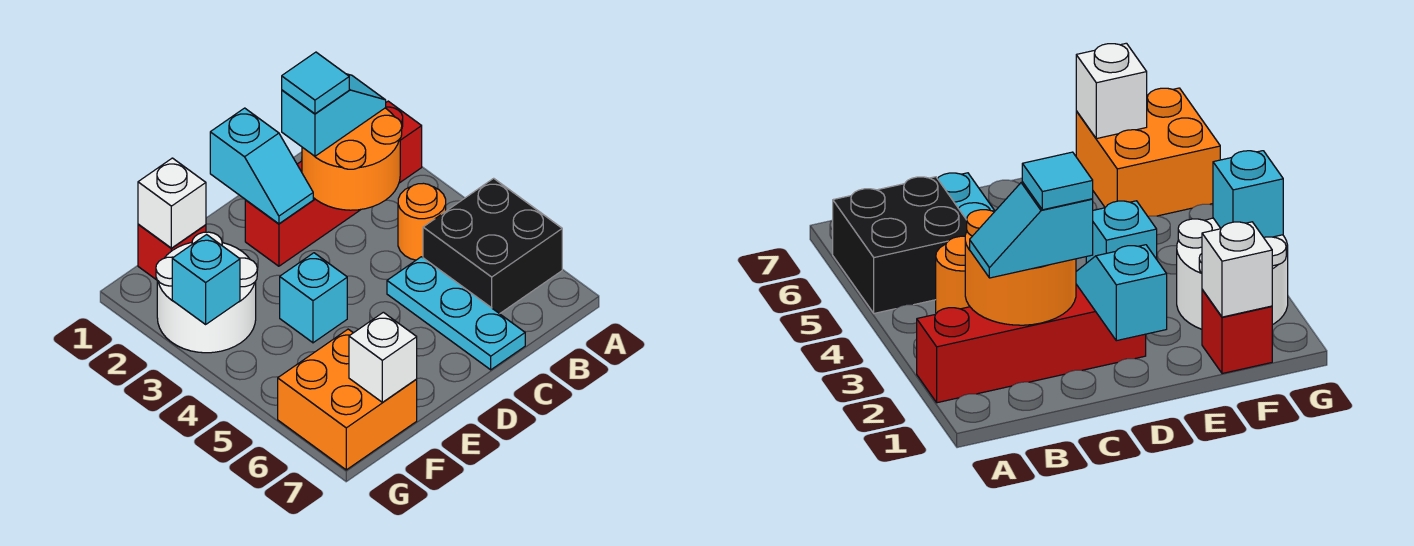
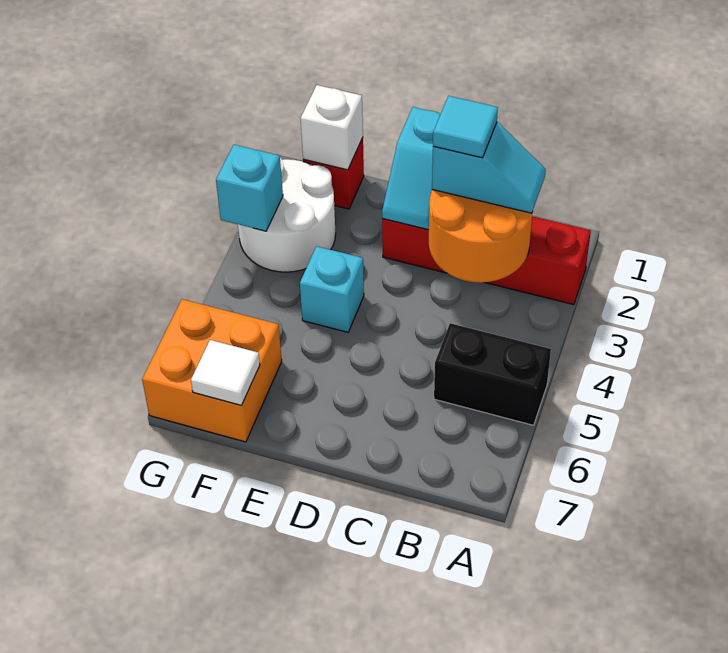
black brick A5:B6 level 1 -> black brick A5:B5 level 1
orange round brick B4 level 1 -> none
cyan plate C5:C7 level 1 -> none
white brick F7 level 2 -> white tile F7 level 2

